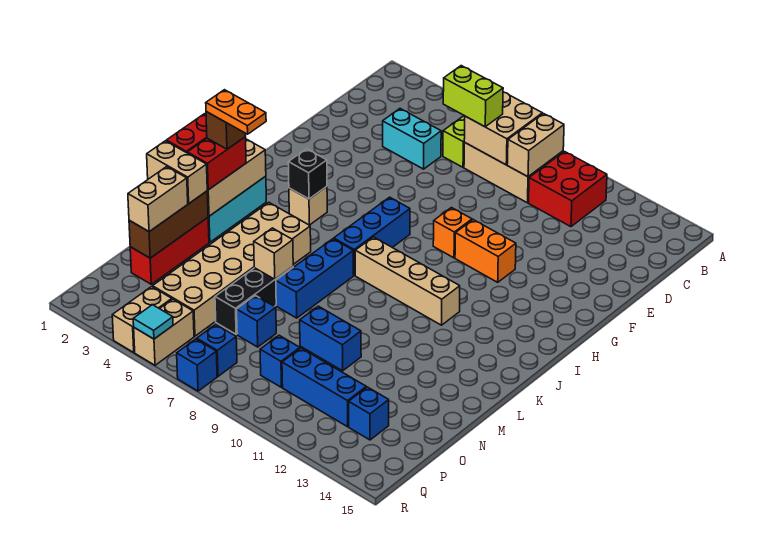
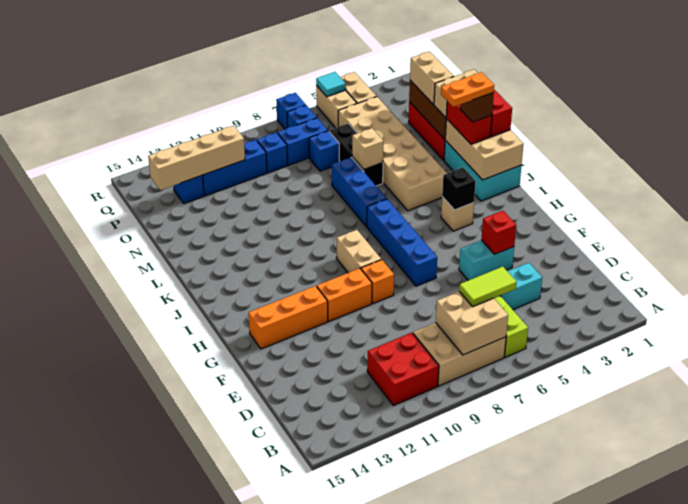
tan brick B9:C9 level 2 -> tan brick H9:I9 level 1
lime brick C6:C7 level 3 -> lime tile C6:C7 level 3
none -> cyan brick F4:F5 level 1
none -> red brick F4 level 2
none -> orange brick G12:G14 level 1
blue brick H7:J7 level 1 -> blue brick G7:J7 level 1
tan brick J8:J11 level 1 -> tan brick P11:P14 level 2
blue brick N9:N10 level 1 -> blue brick P7:P8 level 1

